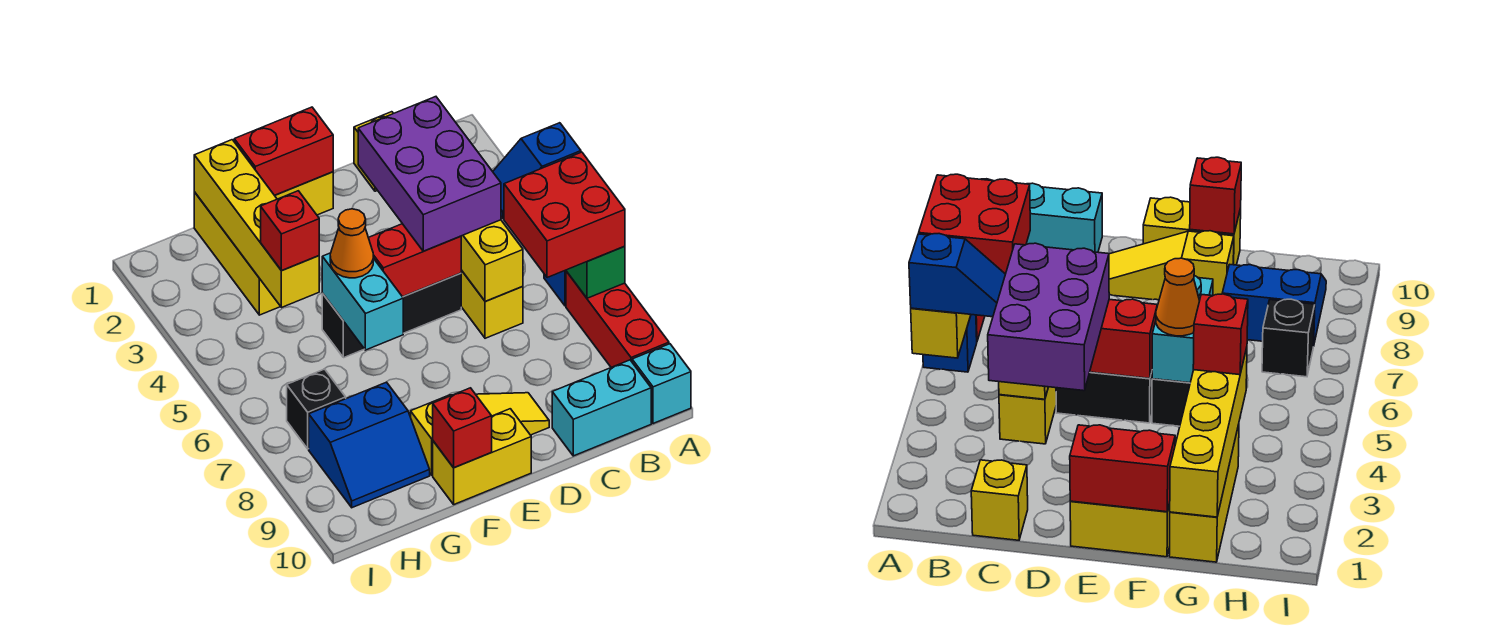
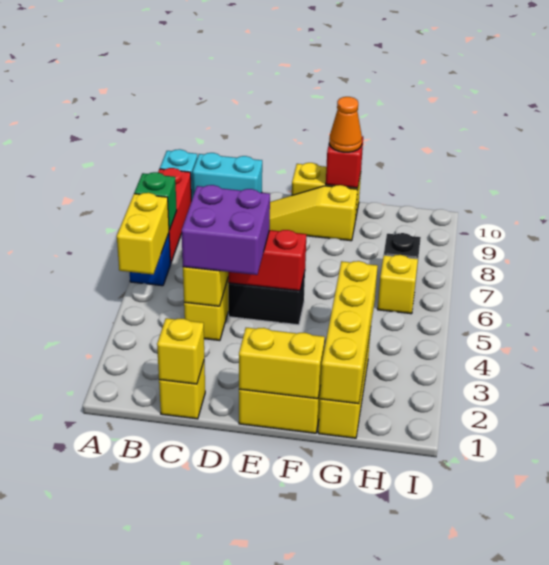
blue slope A5:B5 level 3 top A -> none
red brick A6:B7 level 3 -> none
none -> yellow brick C1 level 2
purple brick C3:D5 level 3 -> purple brick C4:D5 level 3
red brick E1:F1 level 2 -> yellow brick E1:F1 level 2
black brick F5 level 1 -> none
cyan brick F5:F6 level 2 -> none
orange cone F5 level 3 -> orange cone F10 level 3
red brick G4 level 3 -> none
blue slope G8:H9 level 1 top 8 -> none
none -> yellow brick H6 level 1

